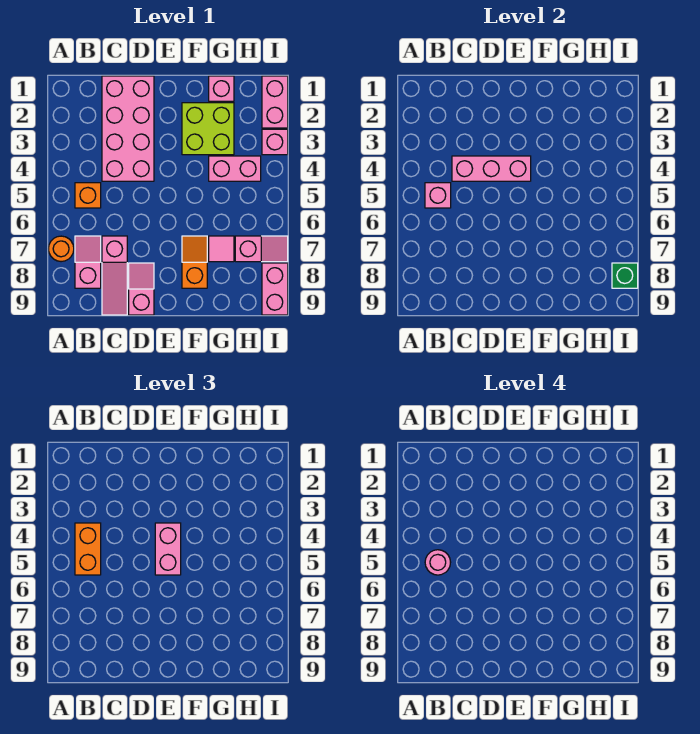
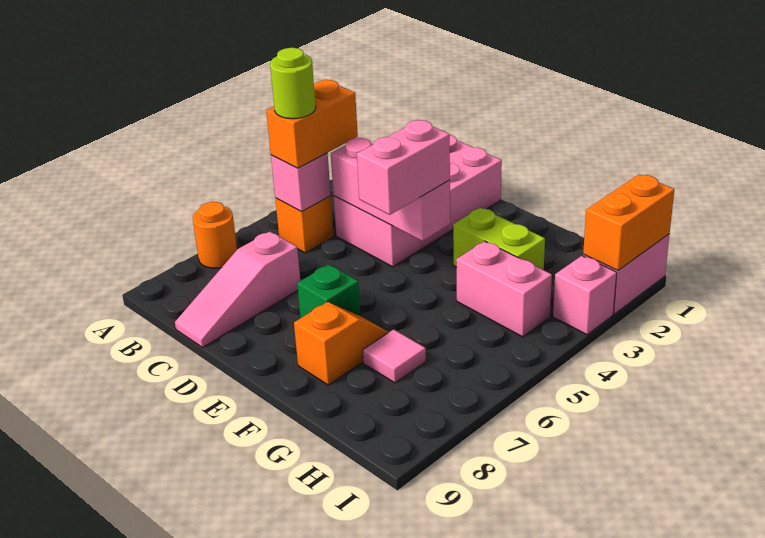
pink round brick B5 level 4 -> lime round brick B5 level 4
pink slope B7:B8 level 1 top 8 -> none
pink slope D8:D9 level 1 top 9 -> none
lime brick F2:G3 level 1 -> lime brick F3:G3 level 1
pink brick G1 level 1 -> none
pink slope H7:I7 level 1 top H -> none
none -> orange brick I1:I2 level 2
pink brick I8:I9 level 1 -> none
green brick I8 level 2 -> green brick E7 level 1

